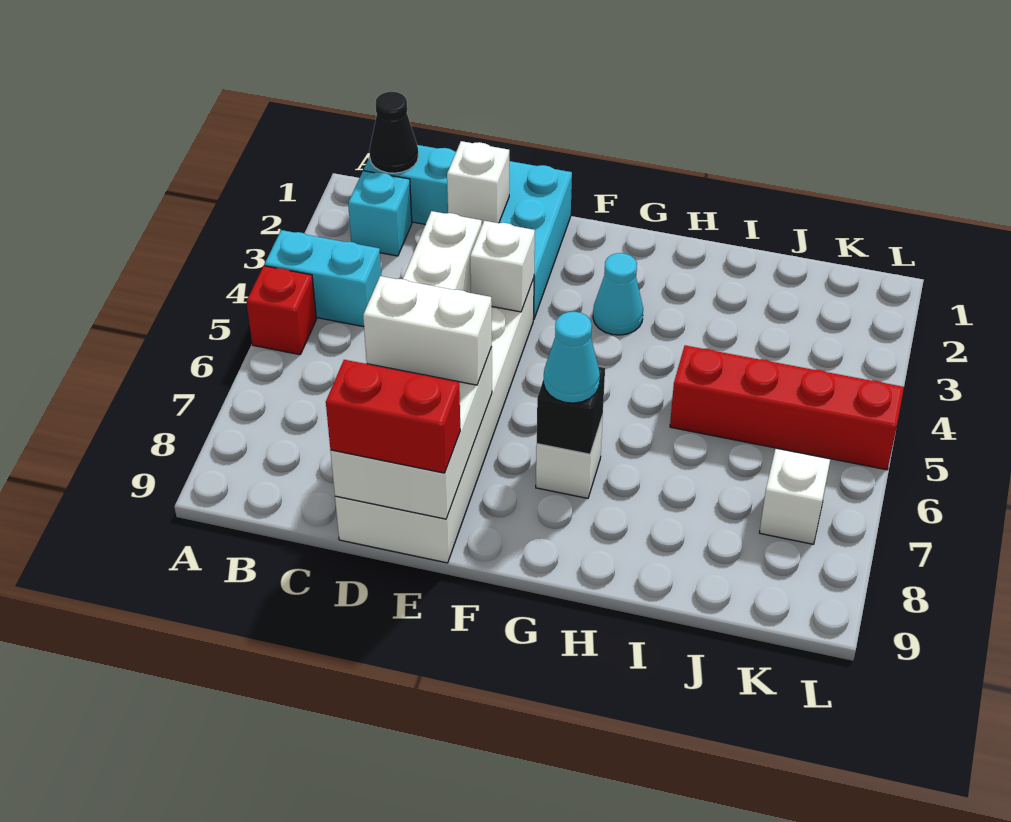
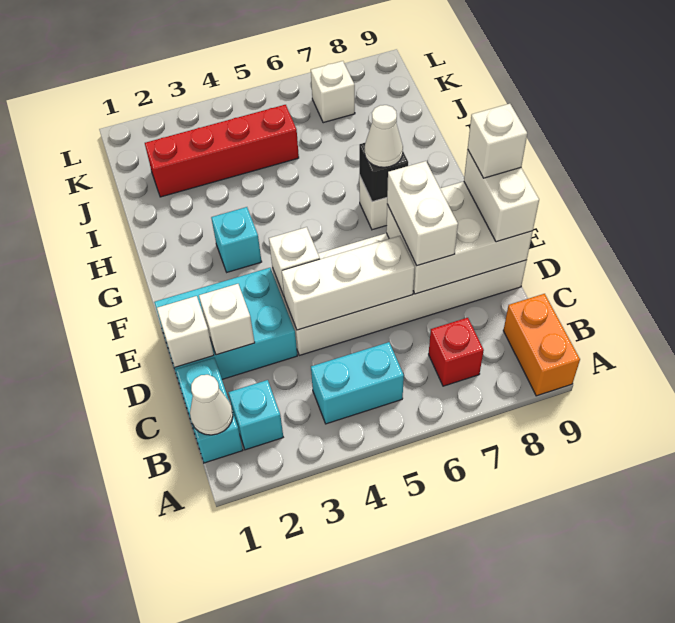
cyan brick A4:B4 level 1 -> cyan brick B4:B5 level 1
red brick A5 level 1 -> red brick B7 level 1
none -> orange brick A9:B9 level 1
black cone B1 level 2 -> white cone B1 level 2
none -> white brick D1 level 2
red brick D9:E9 level 3 -> white brick D9:E9 level 3
none -> white brick E9 level 4
cyan cone G3 level 1 -> cyan brick G3 level 1
cyan cone G7 level 3 -> white cone G7 level 3
red brick I5:L5 level 1 -> red brick J2:J5 level 1

